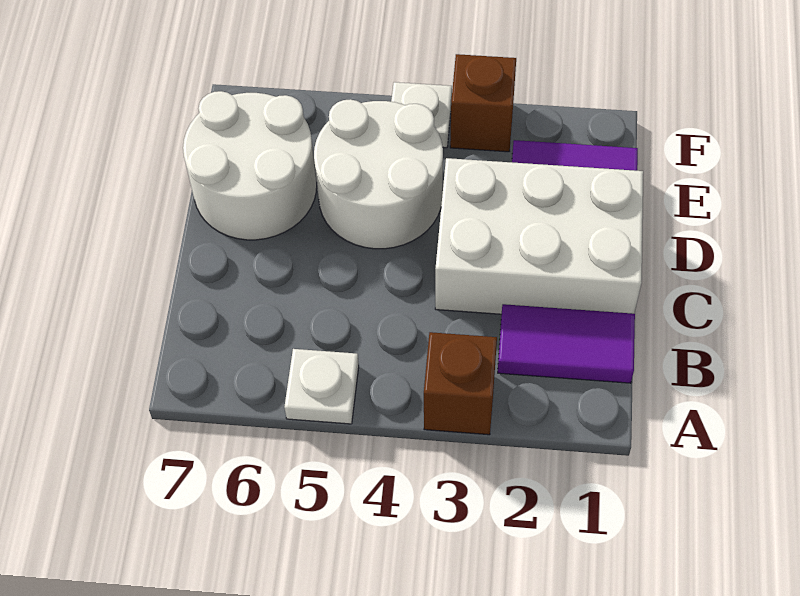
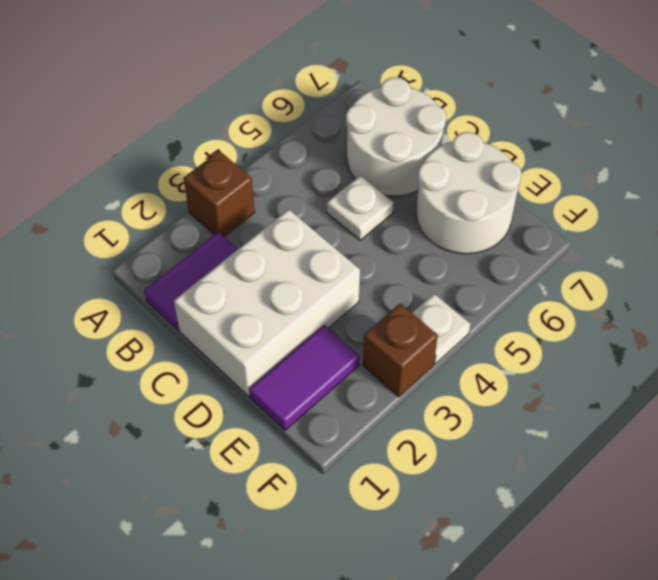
white plate A5 level 1 -> white plate C5 level 1
white round brick D4:E5 level 1 -> white round brick B6:C7 level 1

